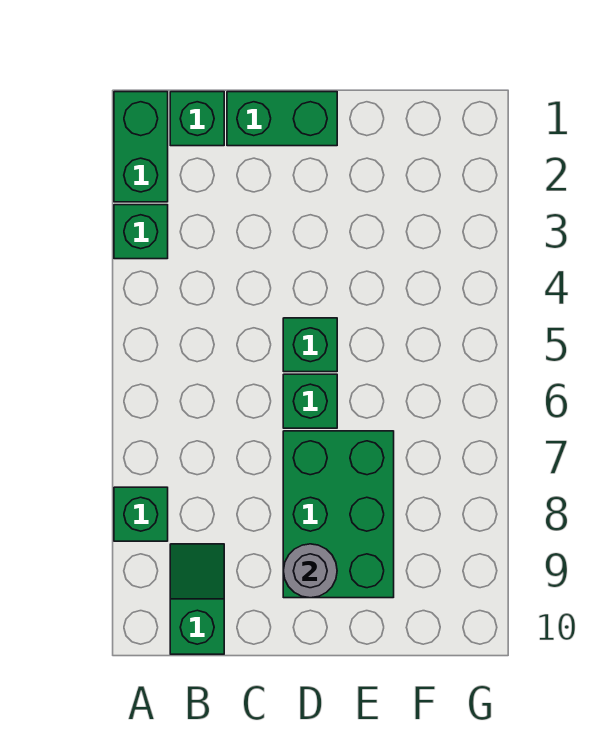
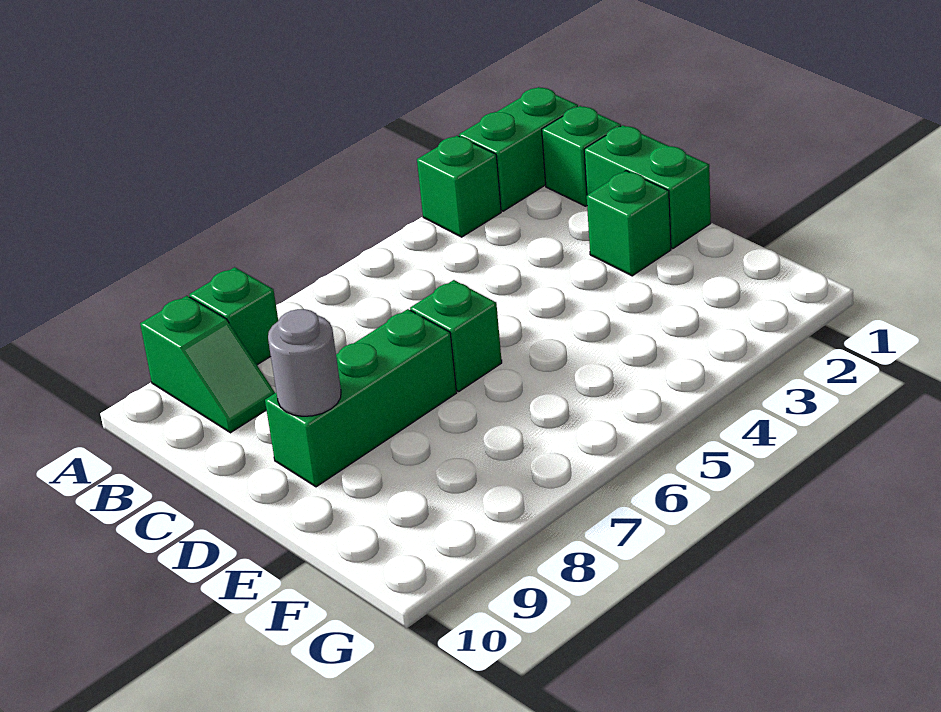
green slope B9:B10 level 1 top 10 -> green slope A9:B9 level 1 top A
green brick D5 level 1 -> green brick D2 level 1
green brick D7:E9 level 1 -> green brick D7:D9 level 1

